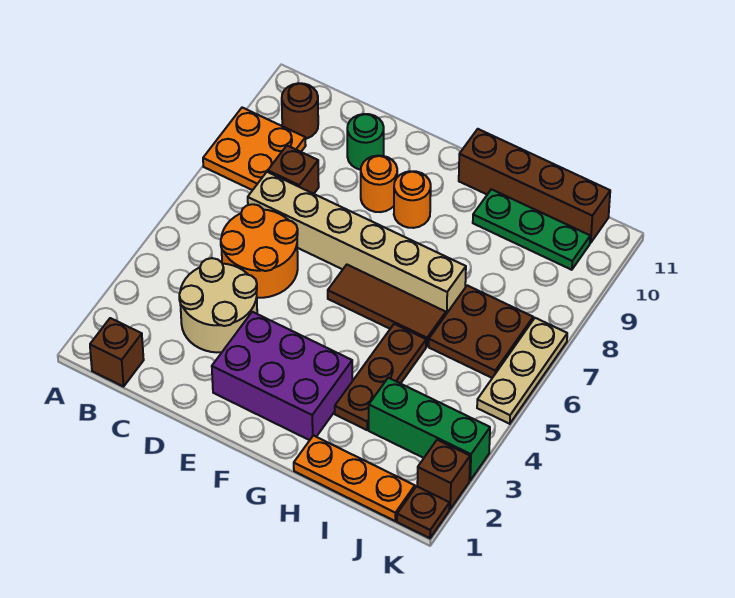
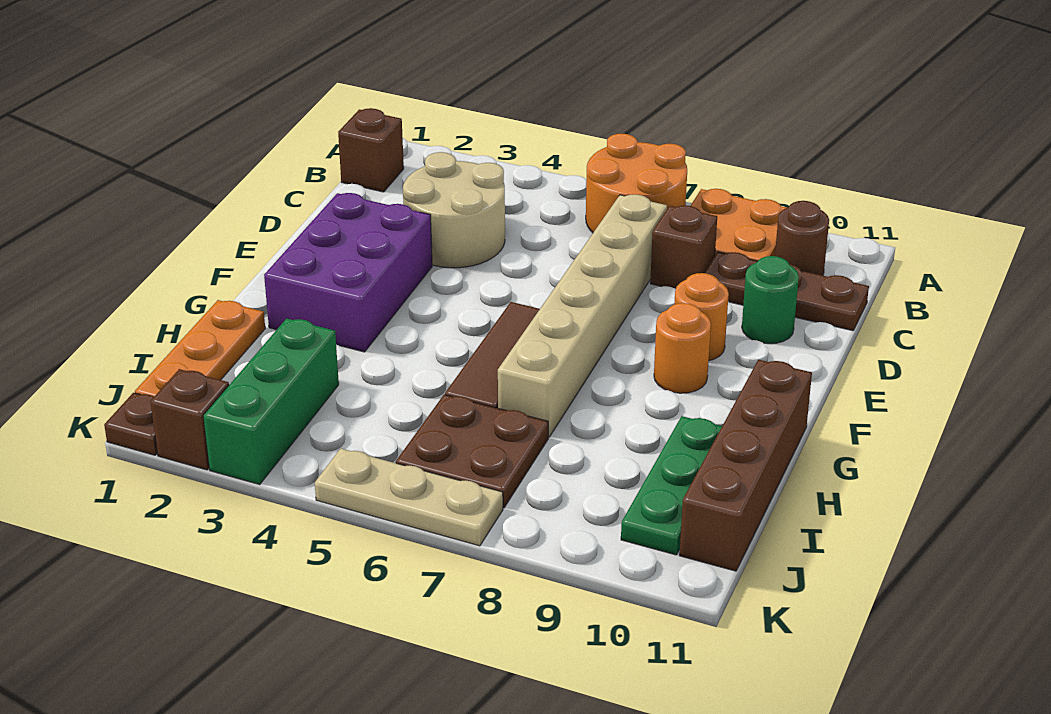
orange round brick C5:D6 level 1 -> orange round brick A6:B7 level 1
brown plate H3:H5 level 1 -> brown plate C9:C11 level 1

